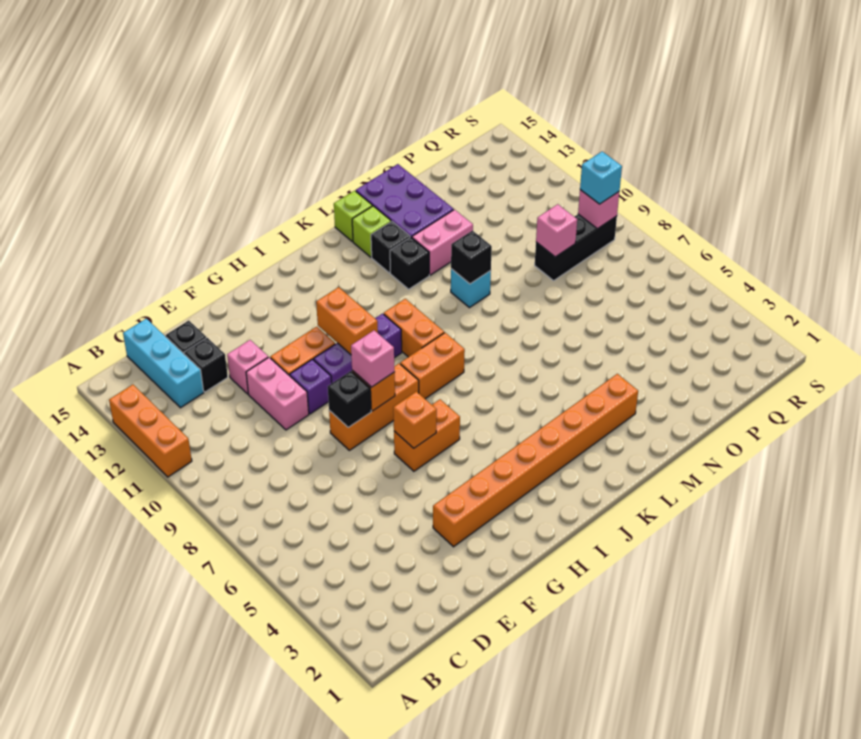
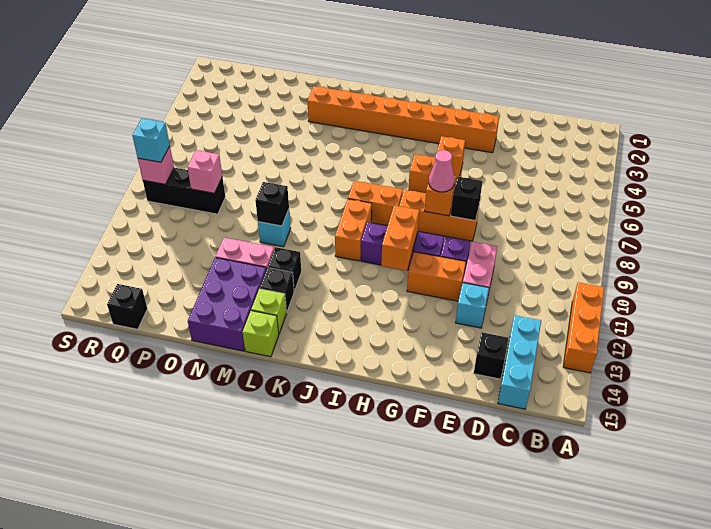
black brick D13 level 1 -> black brick Q15 level 1
pink brick E12 level 1 -> cyan brick E12 level 1
pink brick G8 level 3 -> pink cone G8 level 3

